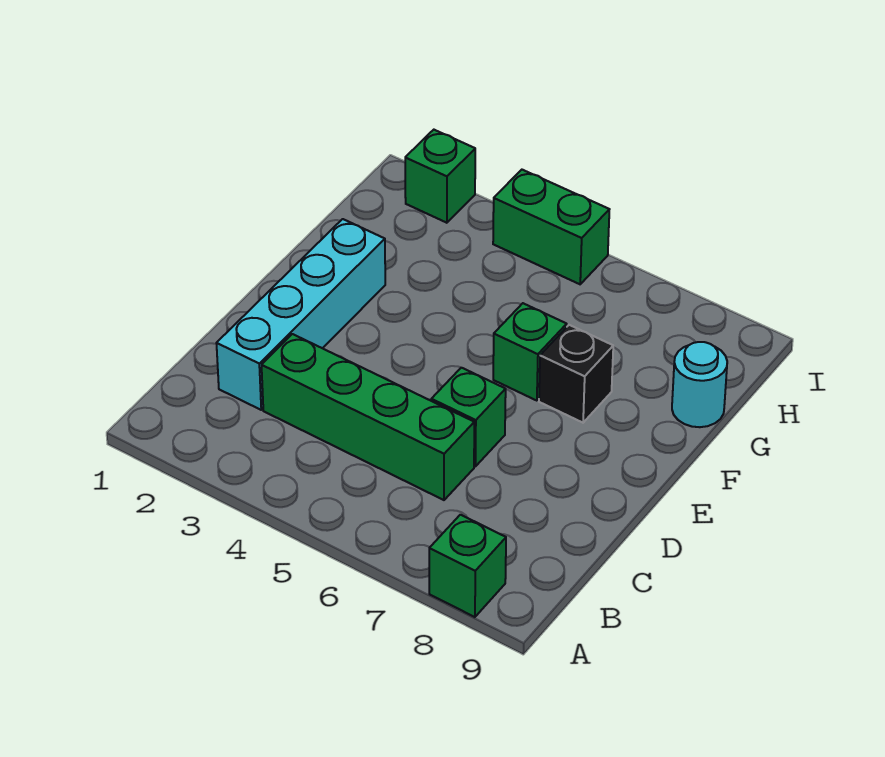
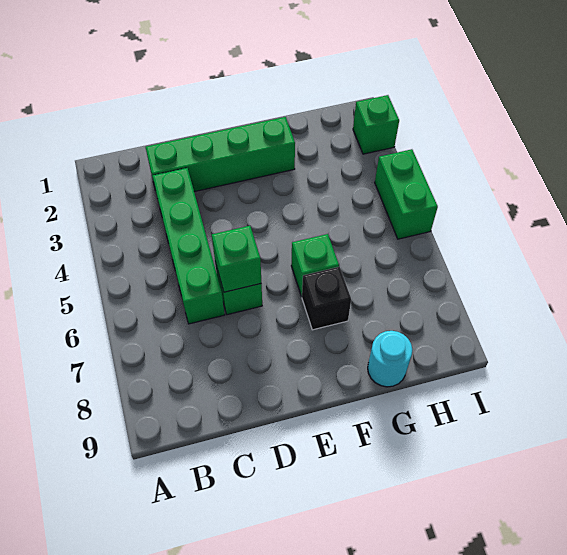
green brick A8 level 1 -> green brick D6 level 2
cyan brick C2:F2 level 1 -> green brick C2:F2 level 1

